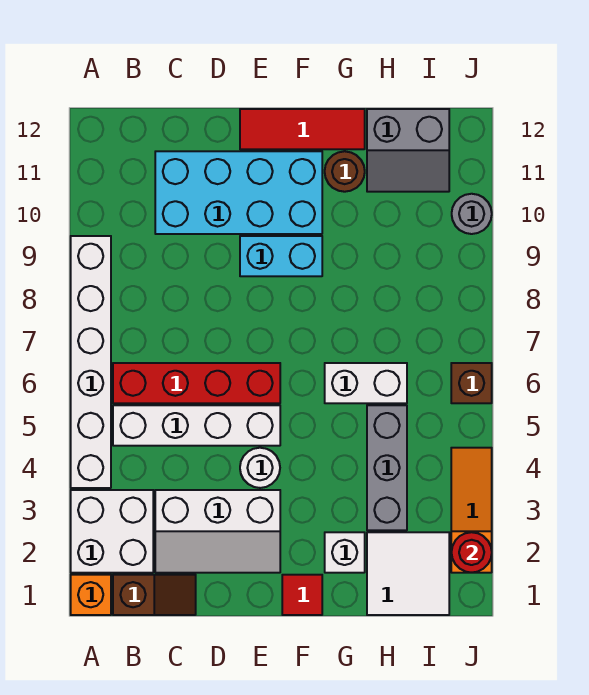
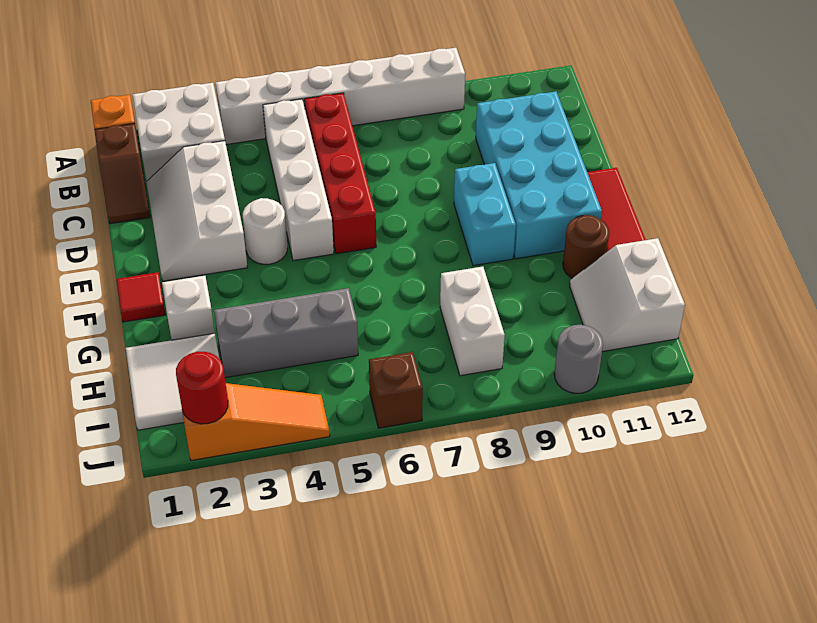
white brick G6:H6 level 1 -> white brick H8:I8 level 1
grey slope H11:I12 level 1 top 12 -> white slope H11:I12 level 1 top 12

